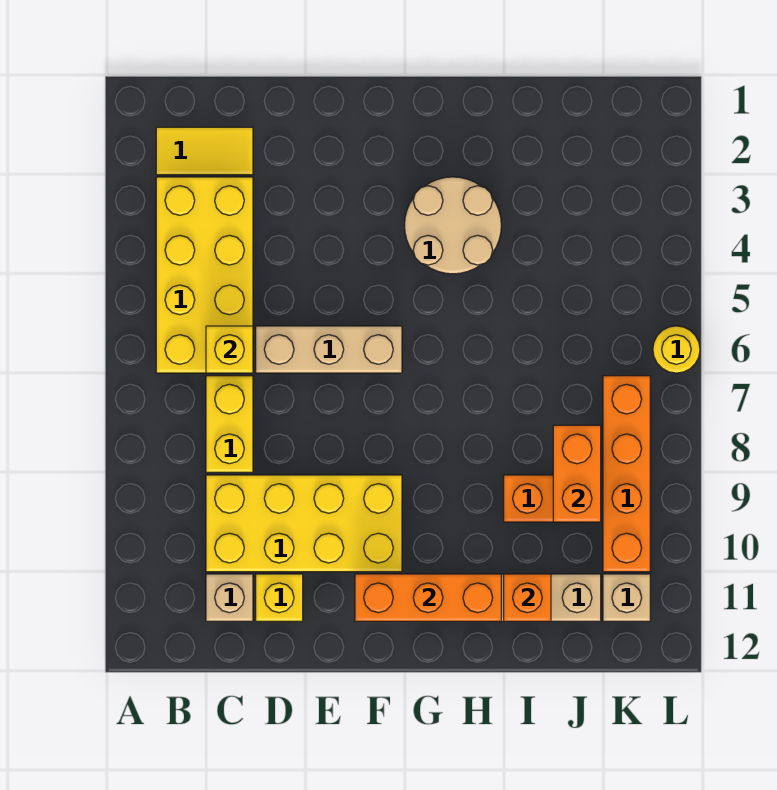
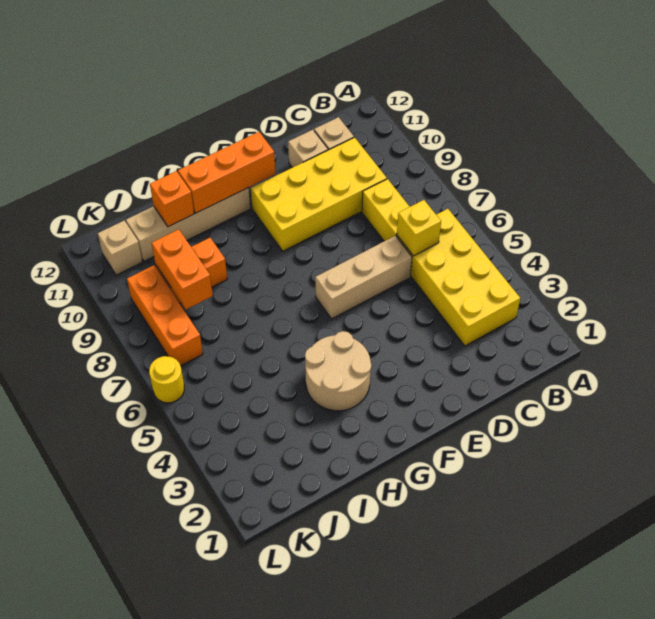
yellow tile B2:C2 level 1 -> none
yellow brick D11 level 1 -> tan brick D11 level 1
orange brick K7:K10 level 1 -> orange brick K7:K9 level 1

